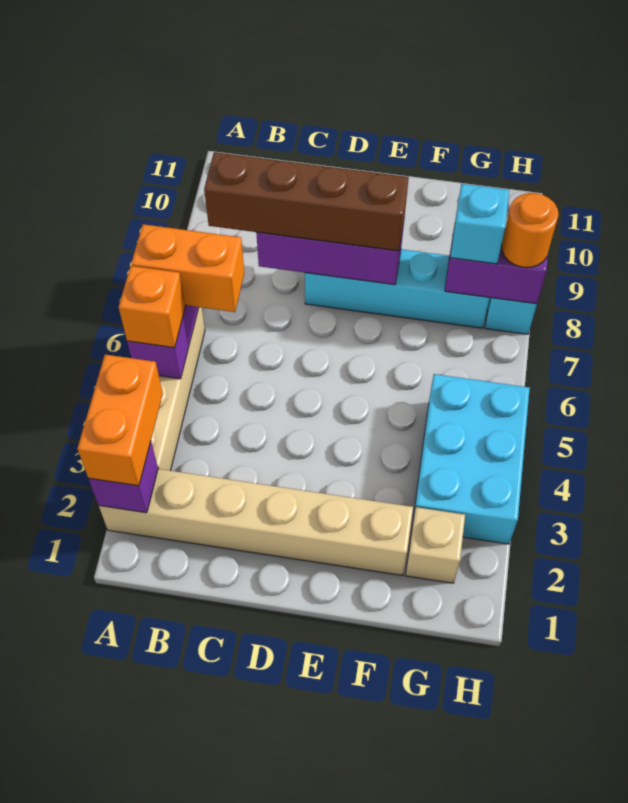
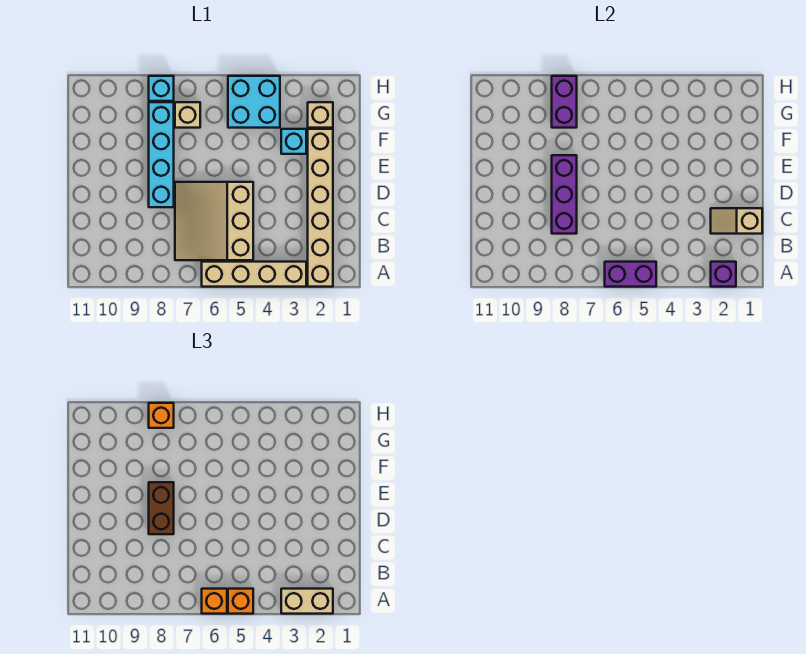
orange brick A2:A3 level 3 -> tan brick A2:A3 level 3
orange brick A6:B6 level 3 -> orange brick A6 level 3
none -> tan slope B5:D7 level 1 top 5
brown brick B8:E8 level 3 -> brown brick D8:E8 level 3
none -> tan slope C1:C2 level 2 top 1
cyan brick G3:H5 level 1 -> cyan brick G4:H5 level 1
none -> tan brick G7 level 1
cyan brick G8 level 3 -> cyan brick F3 level 1
orange round brick H8 level 3 -> orange brick H8 level 3

